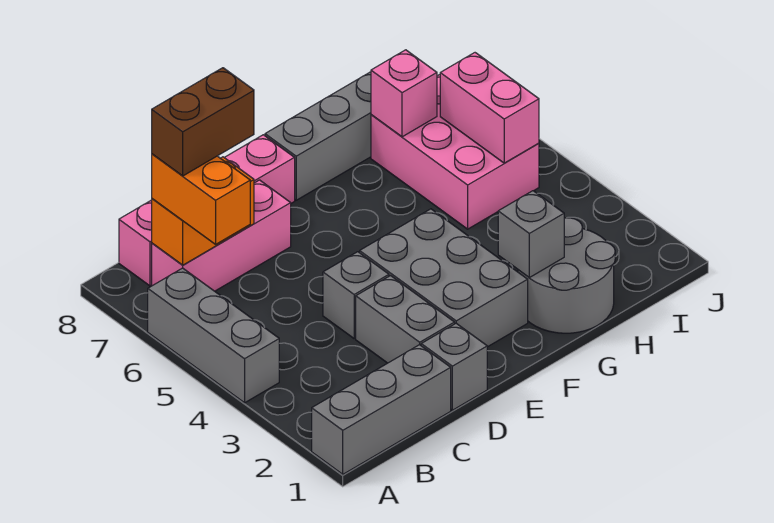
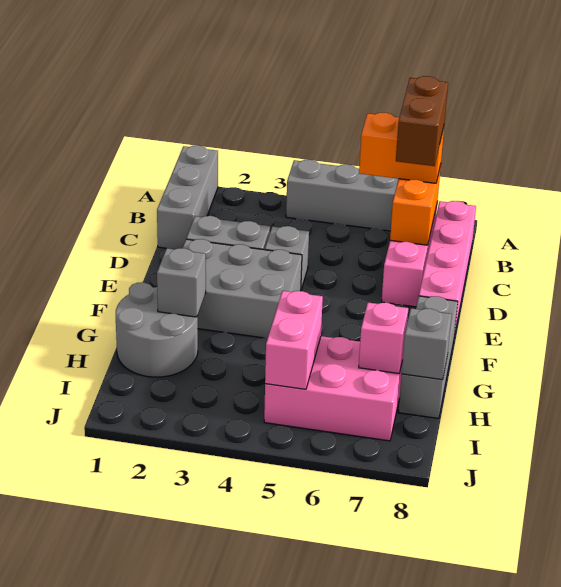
grey brick D1 level 1 -> grey brick H8 level 2
pink brick I5:I6 level 2 -> pink brick H5:I5 level 2

